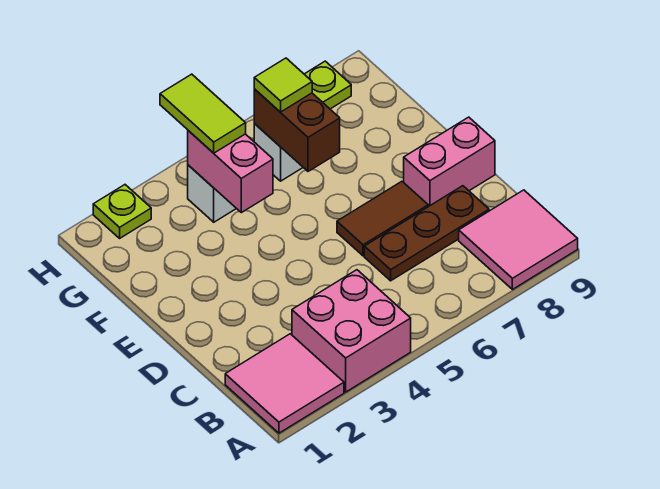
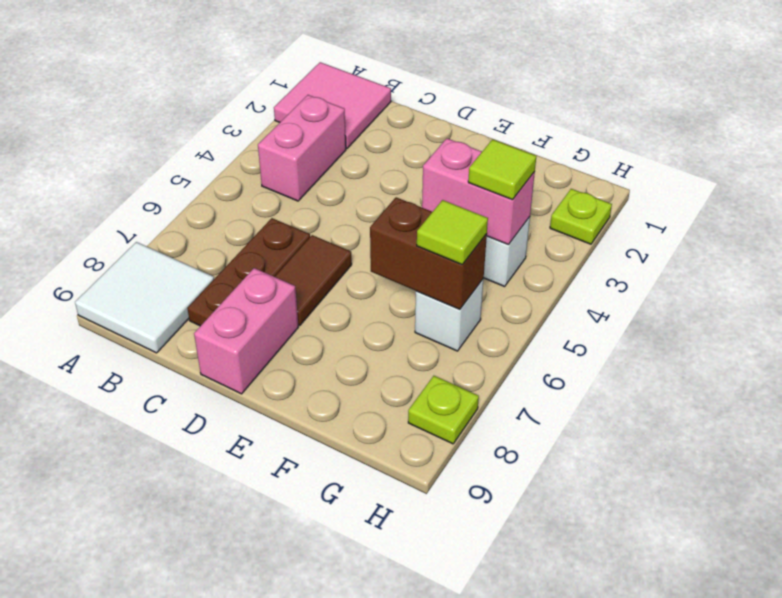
pink brick A3:B4 level 1 -> pink brick B3:B4 level 1
pink tile A8:B9 level 1 -> white tile A8:B9 level 1
lime tile G4:H4 level 3 -> lime tile G4 level 3

